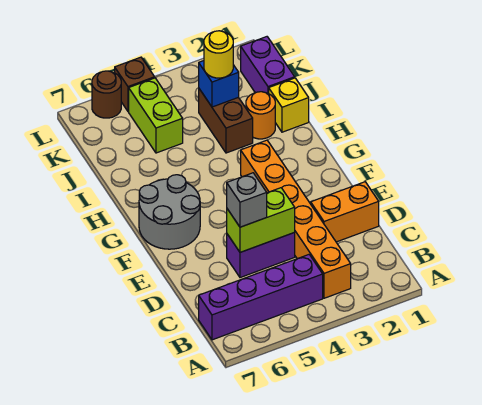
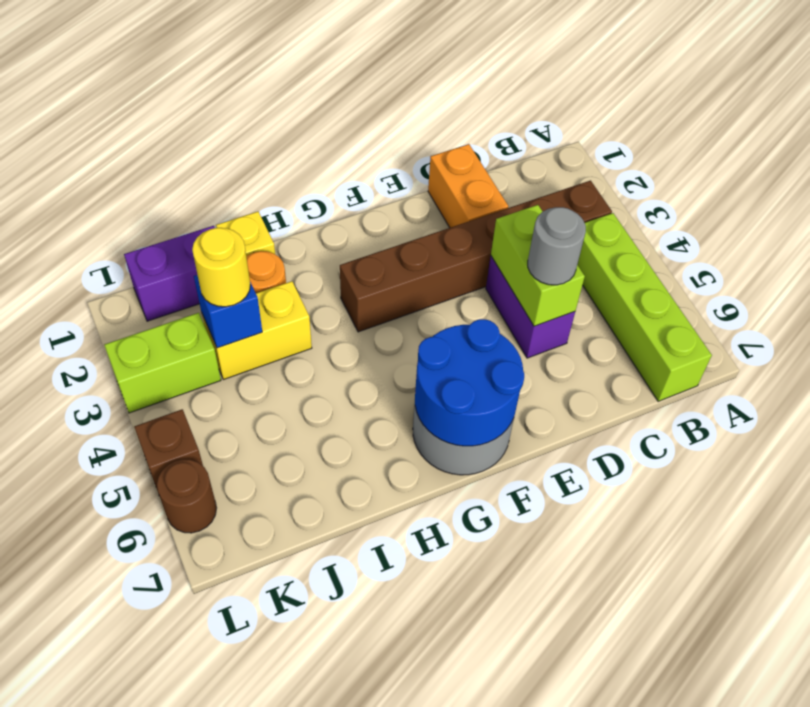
orange brick B3:G3 level 1 -> brown brick B3:G3 level 1
purple brick B4:B7 level 1 -> lime brick B4:B7 level 1
grey brick D5 level 3 -> grey round brick D5 level 3
none -> blue round brick F6:G7 level 2
brown brick I3:J3 level 1 -> yellow brick I3:J3 level 1
lime brick J5:K5 level 1 -> lime brick K3:L3 level 1

